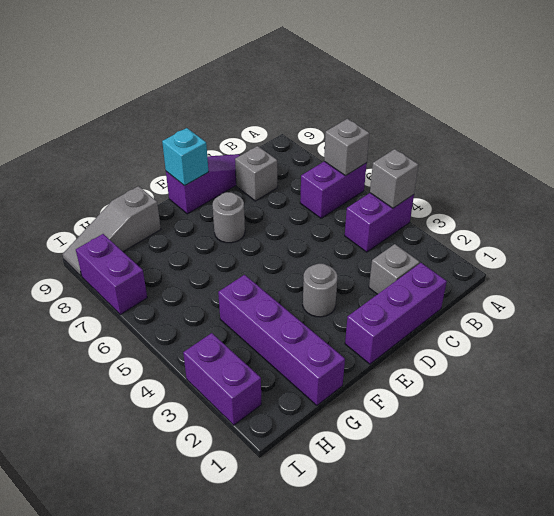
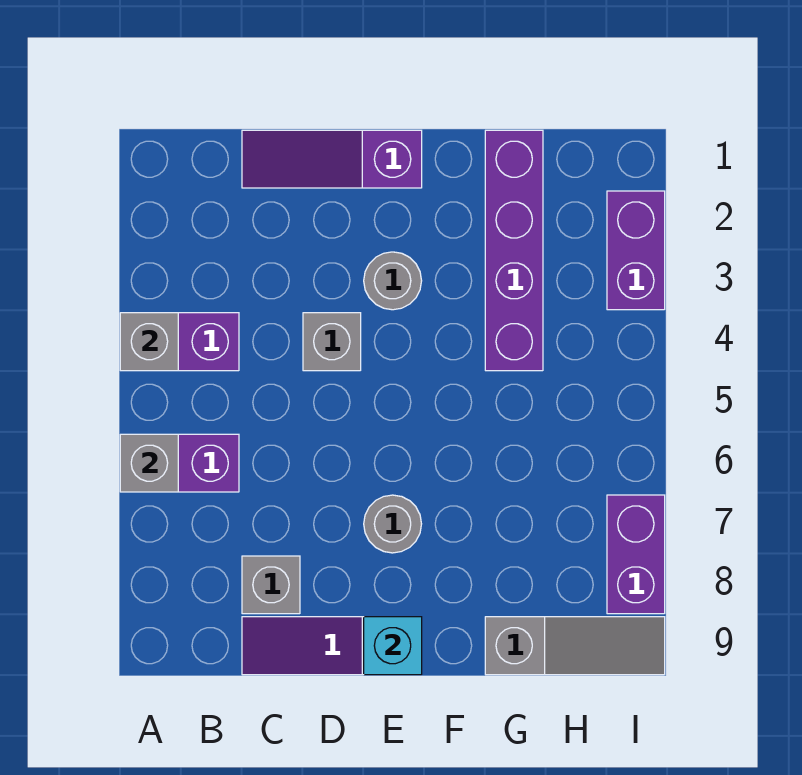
purple brick C1:E1 level 1 -> purple slope C1:E1 level 1 top E
grey brick C2 level 1 -> grey brick D4 level 1

